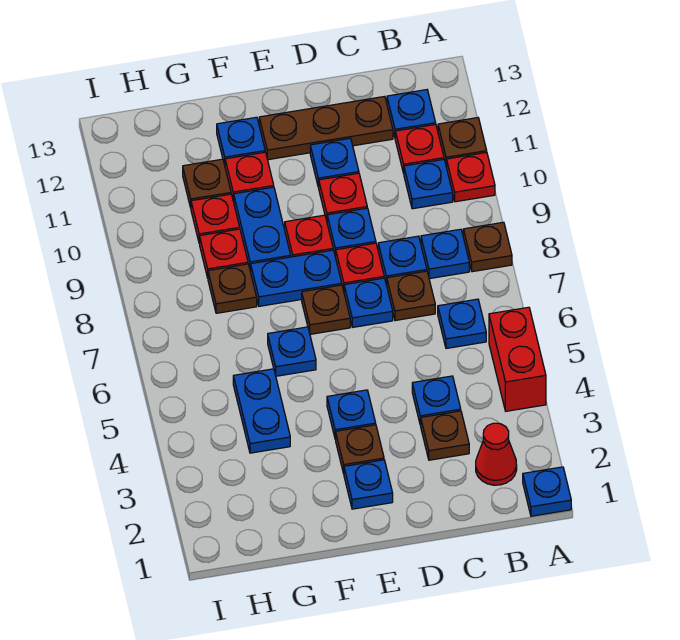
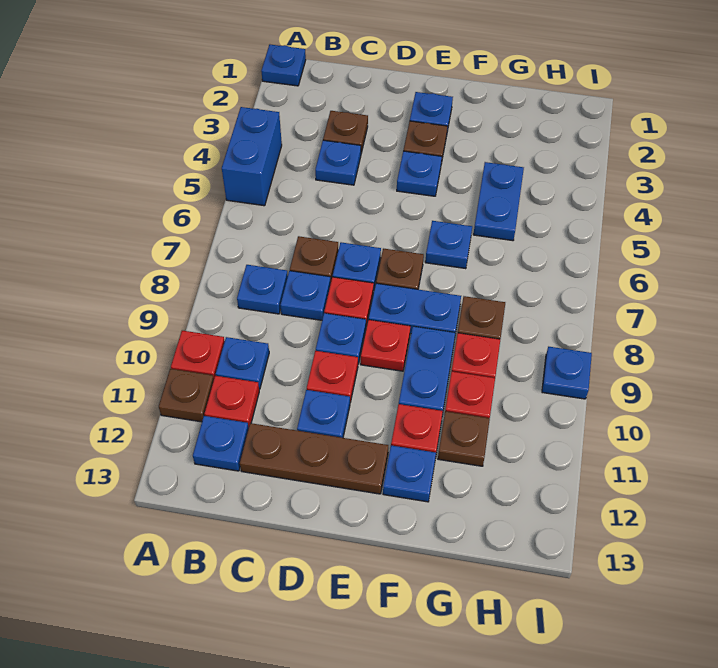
red brick A4:A5 level 1 -> blue brick A4:A5 level 1
brown plate A8 level 1 -> none
red cone B2 level 1 -> none
blue plate B6 level 1 -> blue plate I9 level 1

